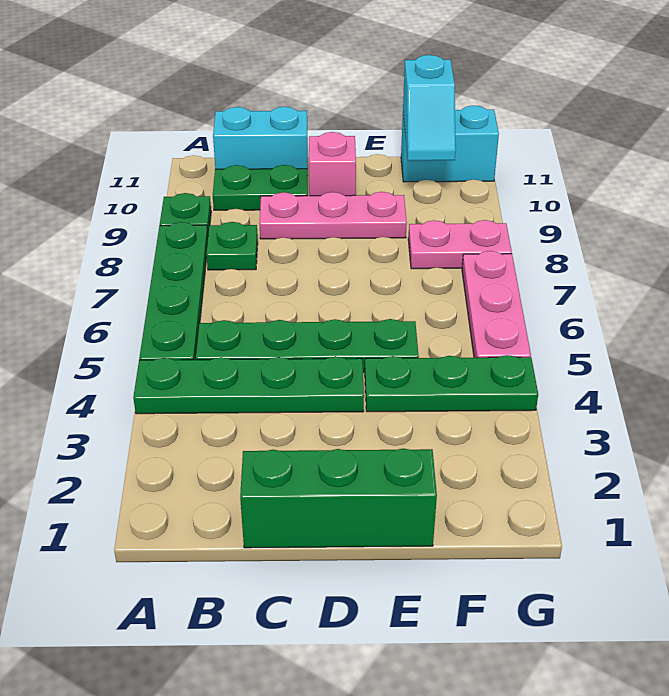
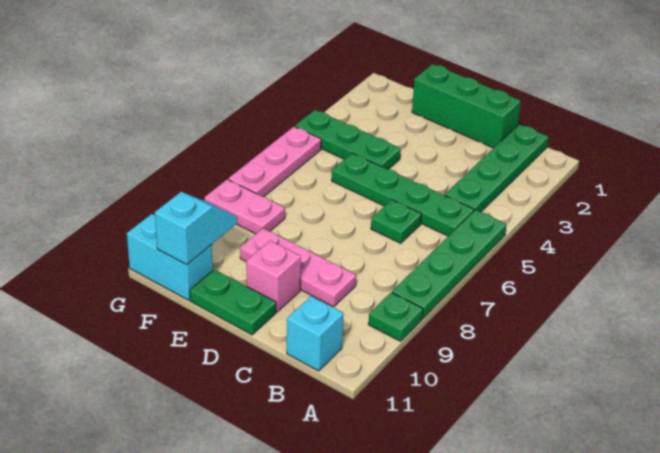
green plate A4:D4 level 1 -> green plate B1:B4 level 1
green plate B8 level 1 -> green plate C6 level 1
green plate B10:C10 level 1 -> green plate D11:E11 level 1
cyan brick B11:C11 level 1 -> cyan brick B11 level 1

